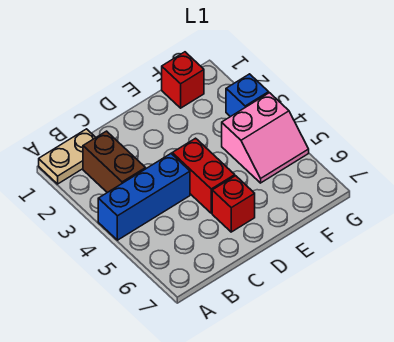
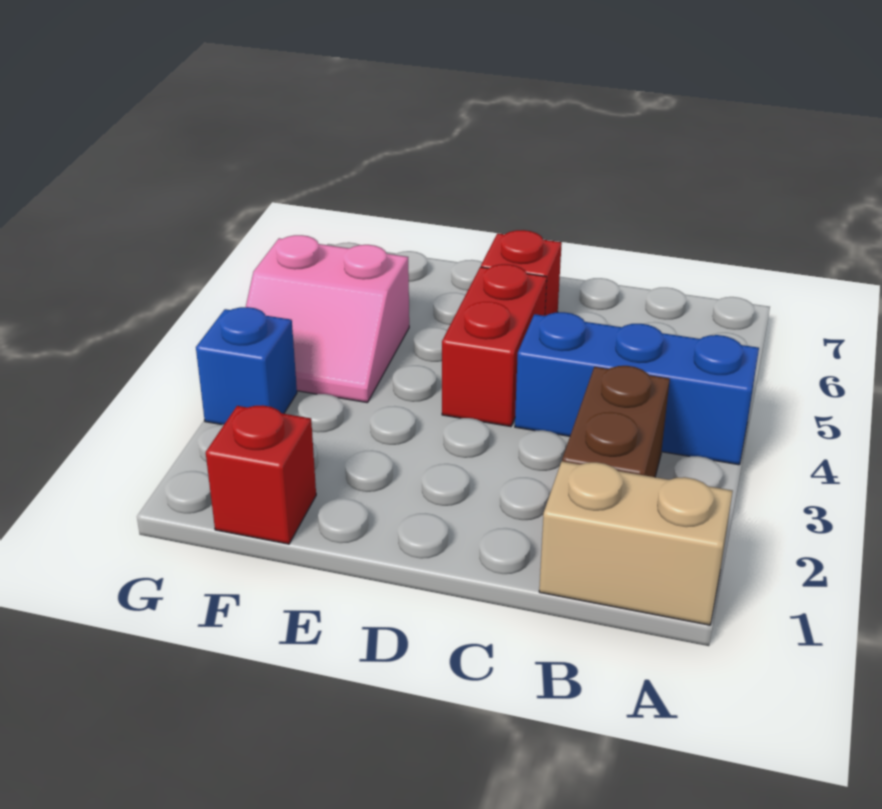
tan plate A1:B1 level 1 -> tan brick A1:B1 level 1
pink slope F4:G5 level 1 top 4 -> pink slope F4:G5 level 1 top 5

